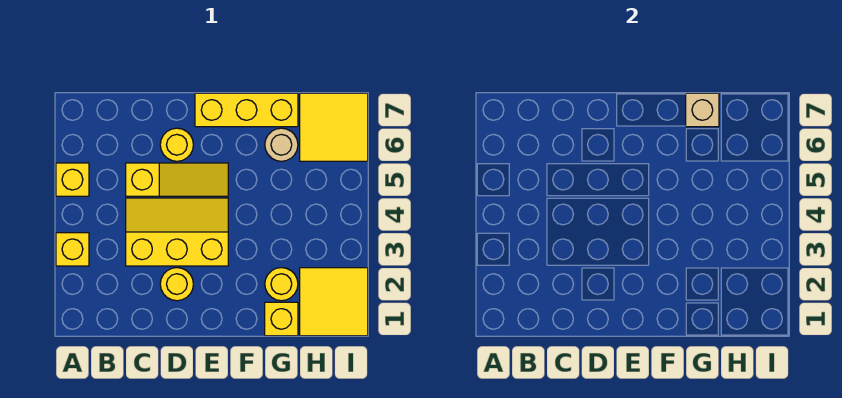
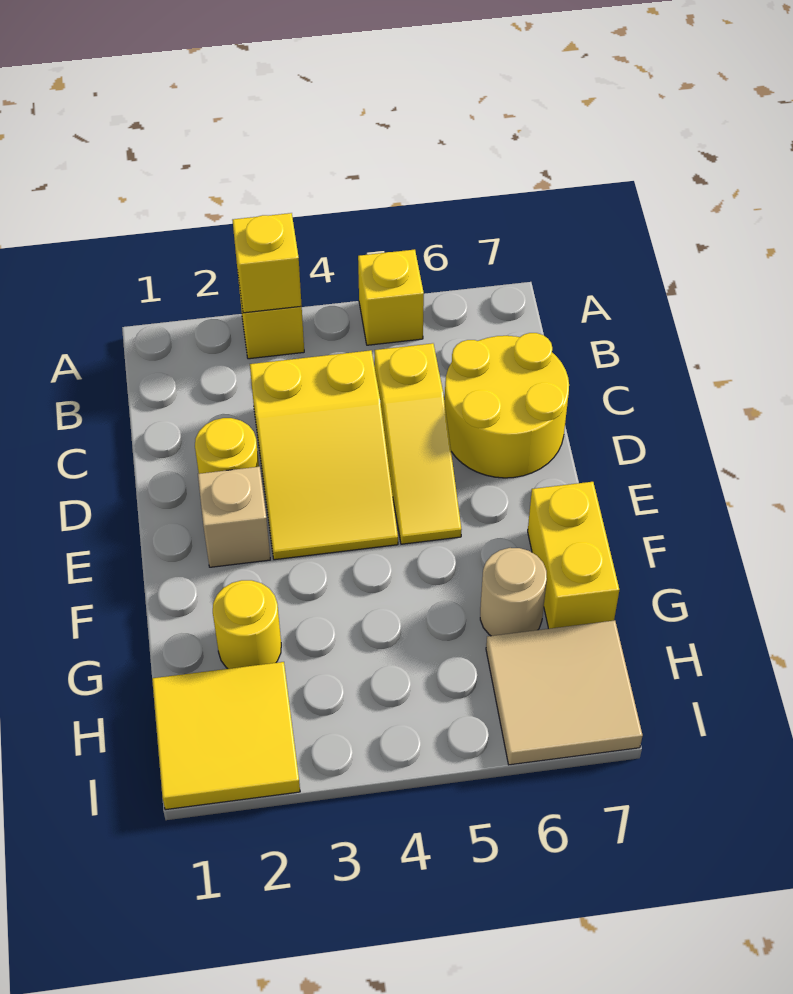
yellow slope C3:E4 level 1 top 3 -> yellow slope C3:E4 level 1 top C
yellow round brick D6 level 1 -> yellow round brick C6:D7 level 1
yellow brick E7:G7 level 1 -> yellow brick F7:G7 level 1
yellow brick G1 level 1 -> yellow brick A3 level 2
tan brick G7 level 2 -> tan brick E2 level 1
yellow tile H6:I7 level 1 -> tan tile H6:I7 level 1

